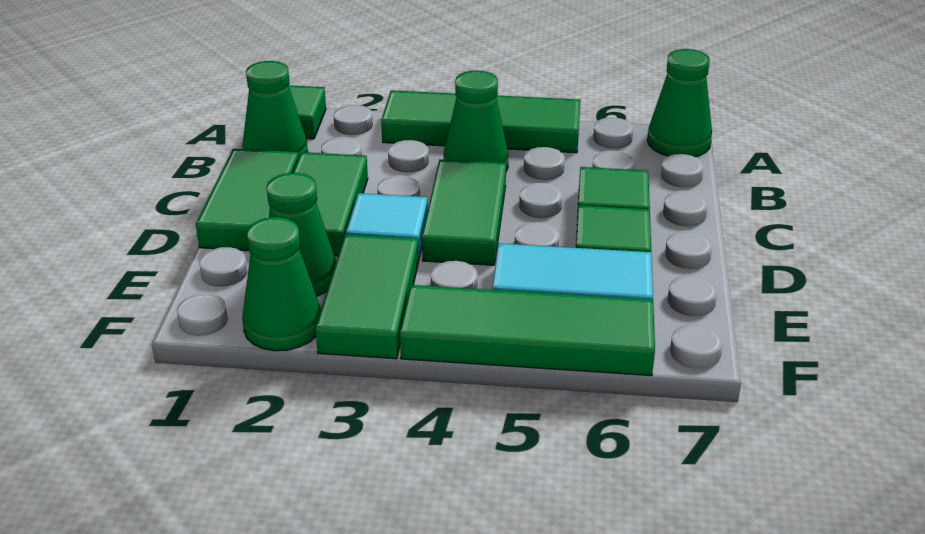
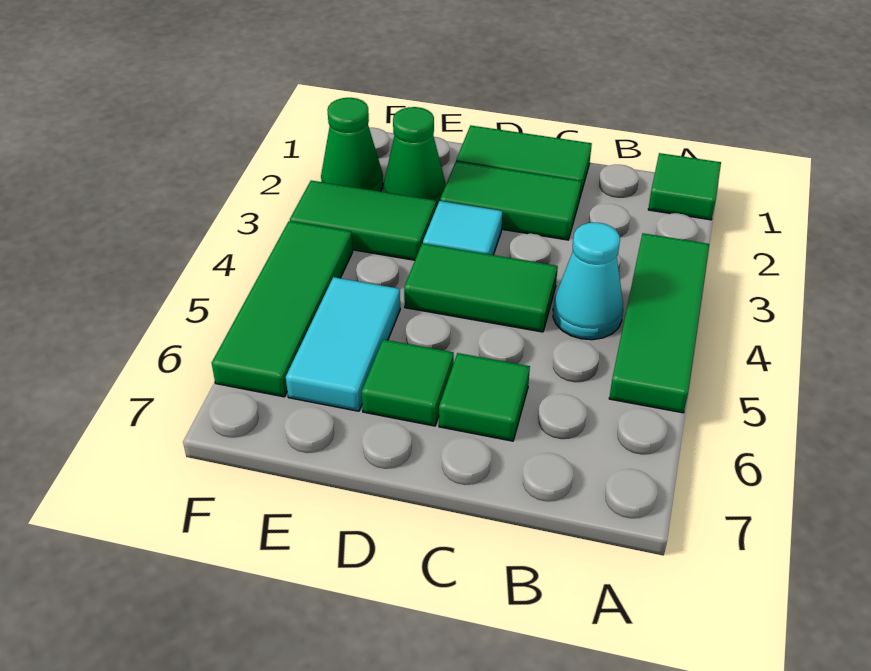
green cone A7 level 1 -> none
green cone B1 level 1 -> none
green cone B4 level 1 -> cyan cone B4 level 1

